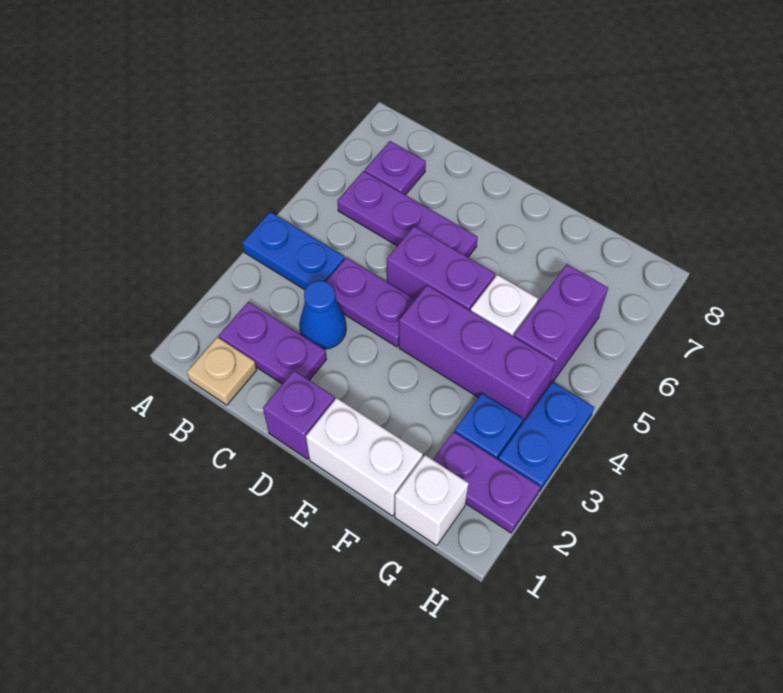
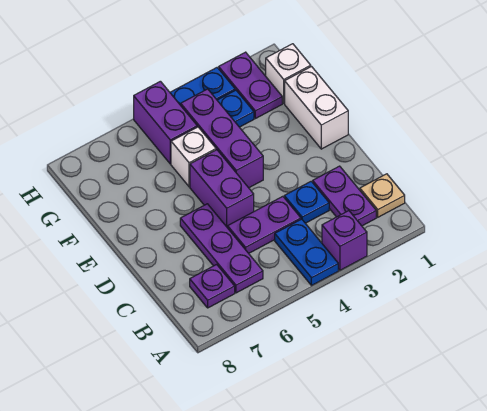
blue cone C3 level 1 -> blue plate C3 level 1
purple plate C4:D4 level 1 -> purple plate C4:C5 level 1
purple brick D1 level 1 -> purple brick A3 level 1
purple brick G5:G6 level 1 -> purple brick G5:H5 level 1

